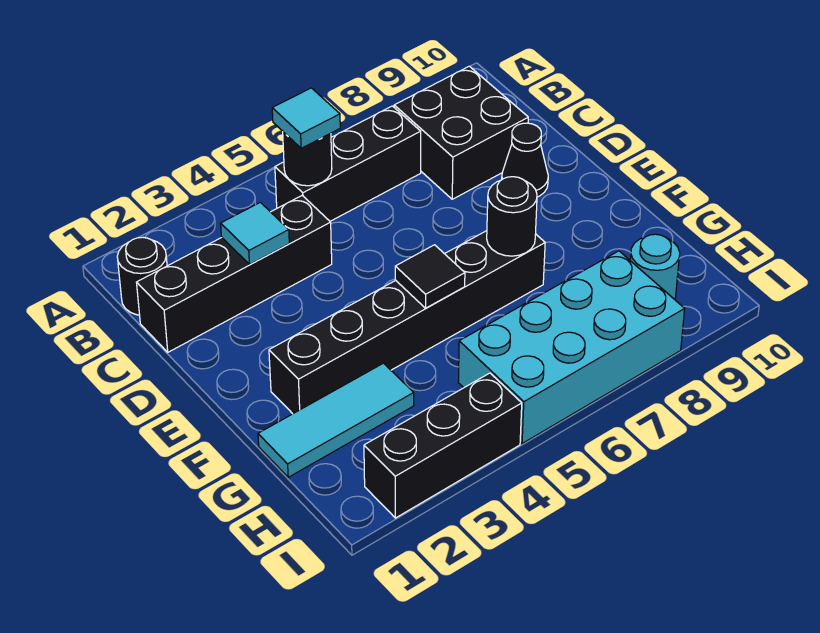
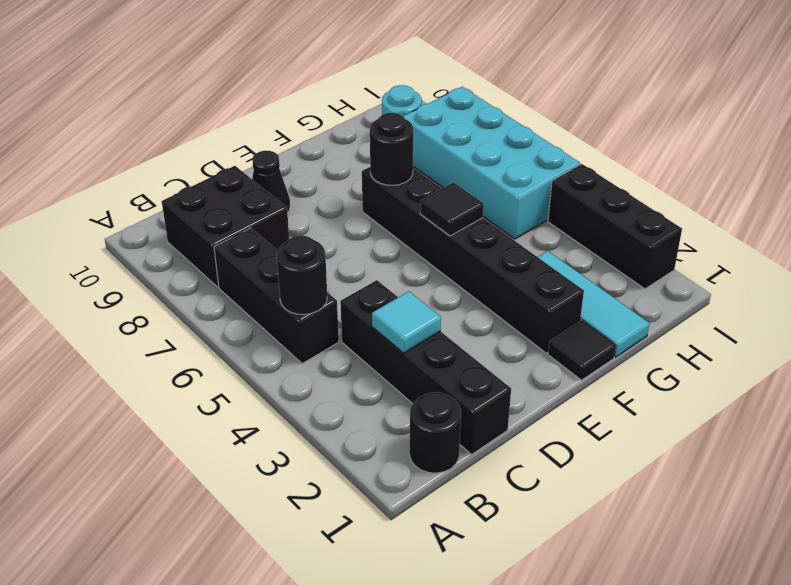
cyan tile B5 level 3 -> none
none -> black tile F1 level 1

